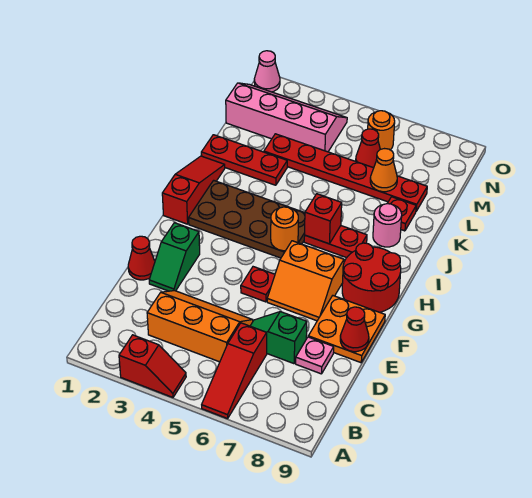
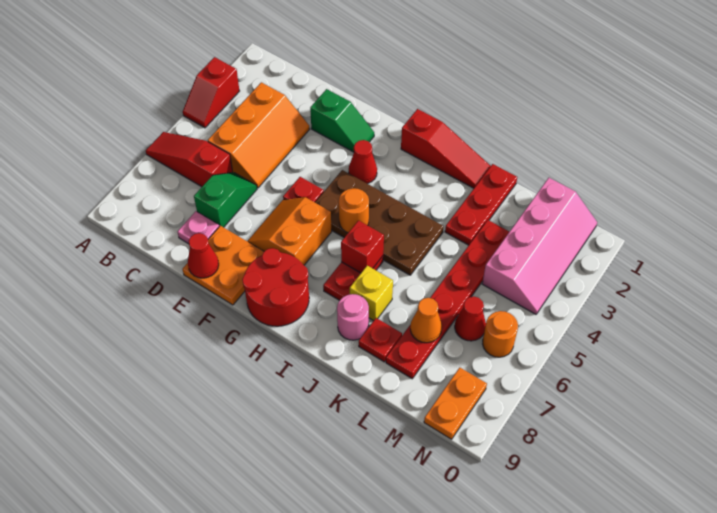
red cone E1 level 1 -> red cone G3 level 1
green slope E2:F2 level 1 top F -> green slope E2:F2 level 1 top E
brown plate H2:I5 level 1 -> brown plate G4:J5 level 1
none -> yellow brick J7 level 1
none -> orange plate N8:N9 level 1
pink cone O1 level 1 -> none

